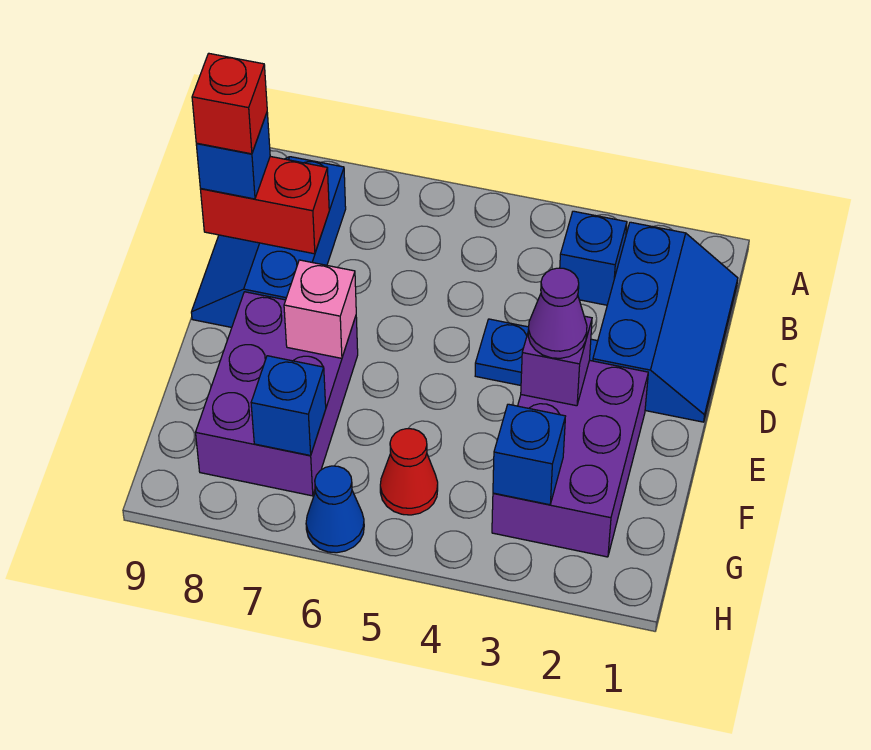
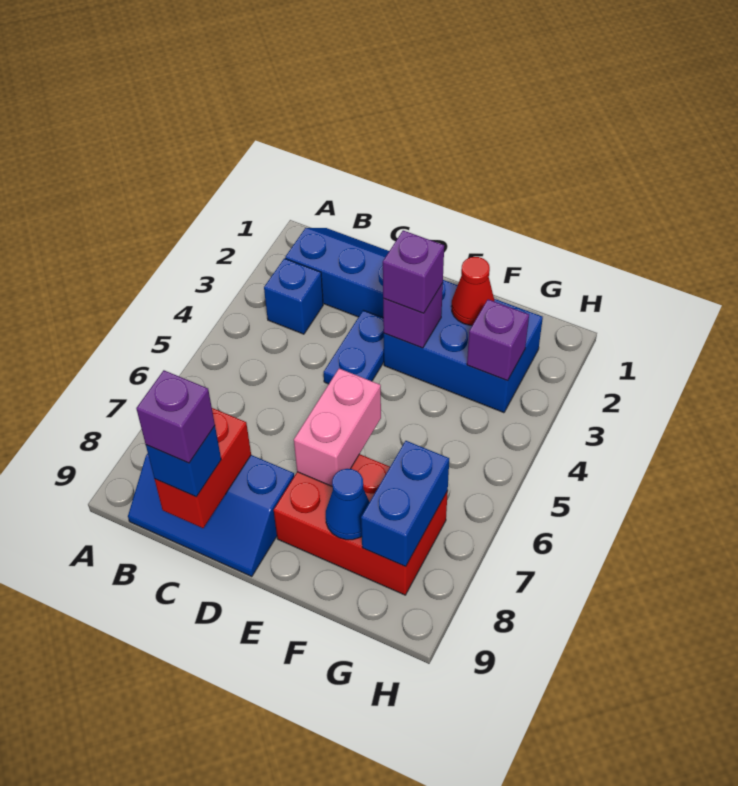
red brick C9 level 4 -> purple brick C9 level 4
purple brick E2:G3 level 1 -> blue brick E2:G3 level 1
purple cone E3 level 3 -> purple brick E3 level 3
purple brick E7:G8 level 1 -> red brick E7:G8 level 1
pink brick E7 level 2 -> pink brick E6:E7 level 2
blue brick G3 level 2 -> purple brick G3 level 2
red cone G5 level 1 -> red cone F2 level 2
blue brick G7 level 2 -> blue brick G7:G8 level 2
blue cone H6 level 1 -> blue cone F8 level 2

